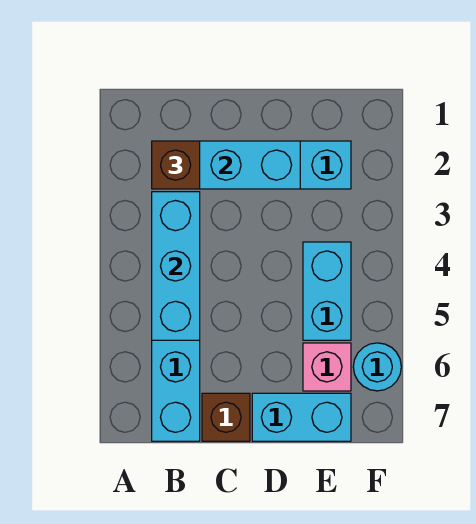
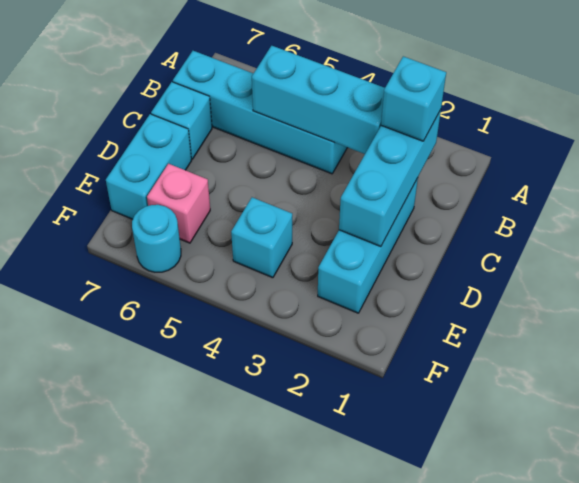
brown brick B2 level 3 -> cyan brick B2 level 3
brown brick C7 level 1 -> cyan brick C7 level 1
cyan brick E4:E5 level 1 -> cyan brick E4 level 1

